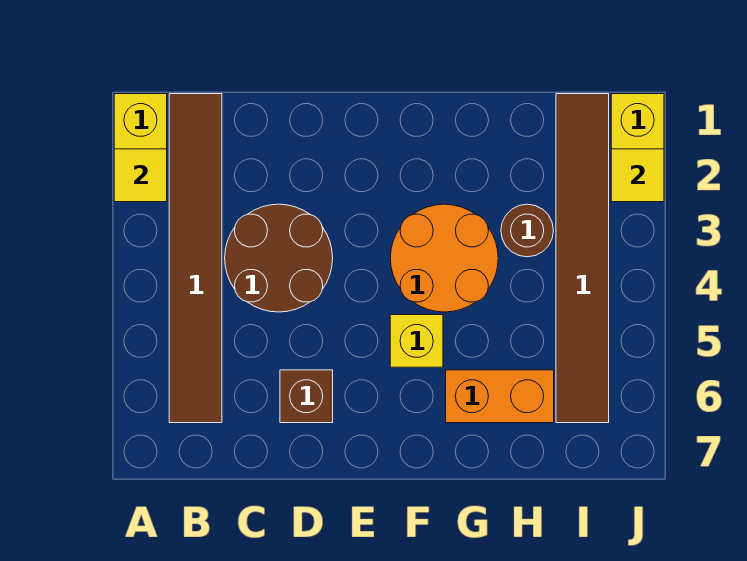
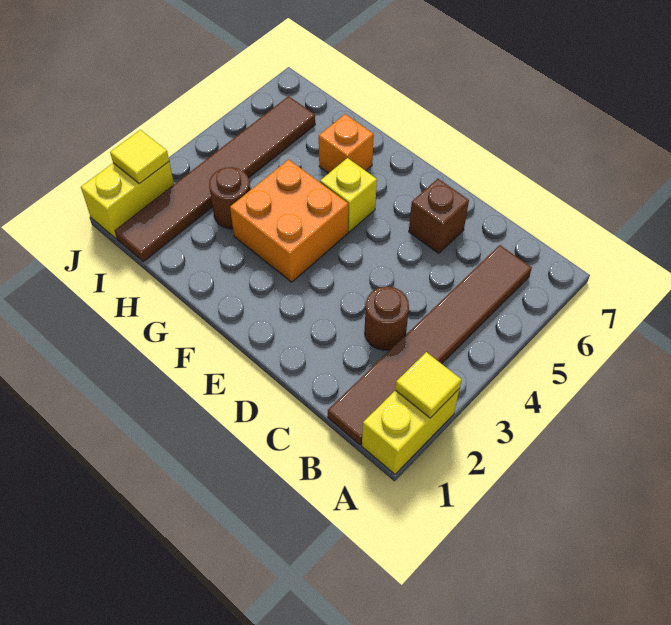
brown round brick C3:D4 level 1 -> brown round brick C3 level 1
orange round brick F3:G4 level 1 -> orange brick F3:G4 level 1
orange brick G6:H6 level 1 -> orange brick G6 level 1

